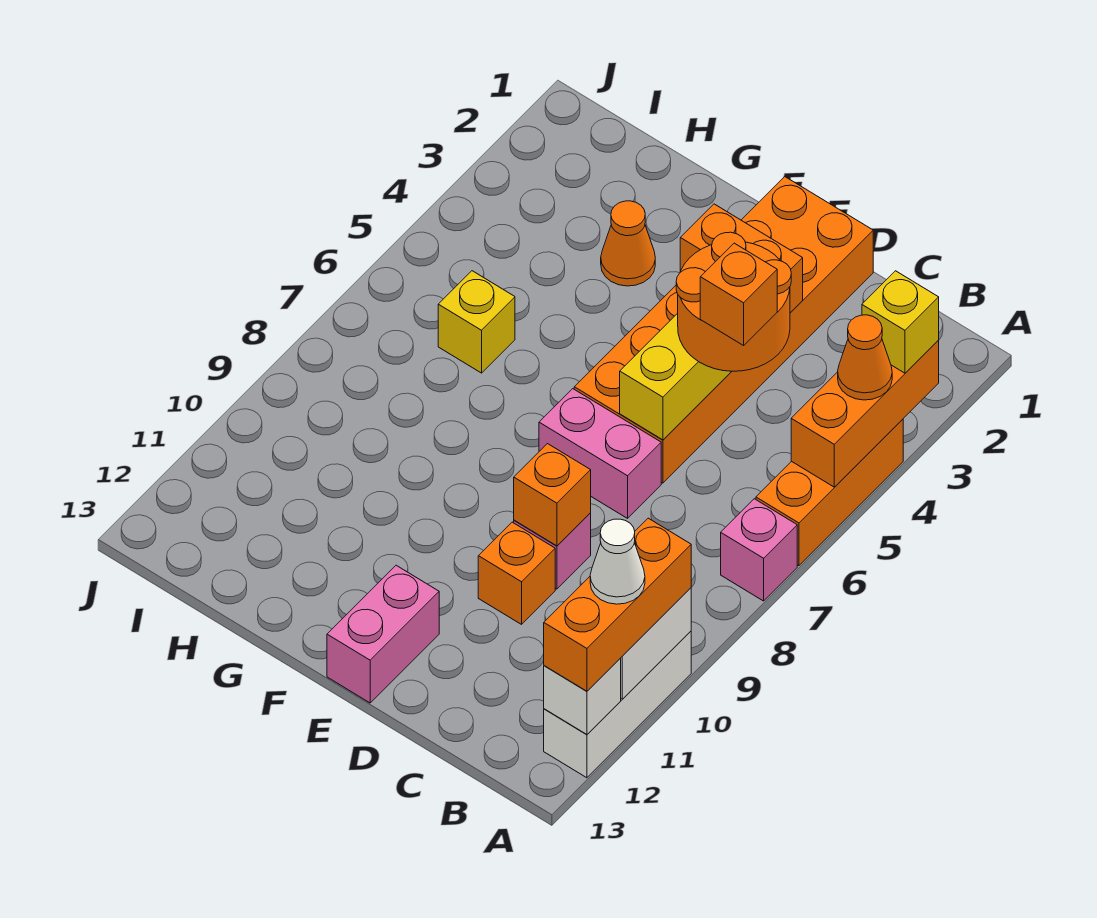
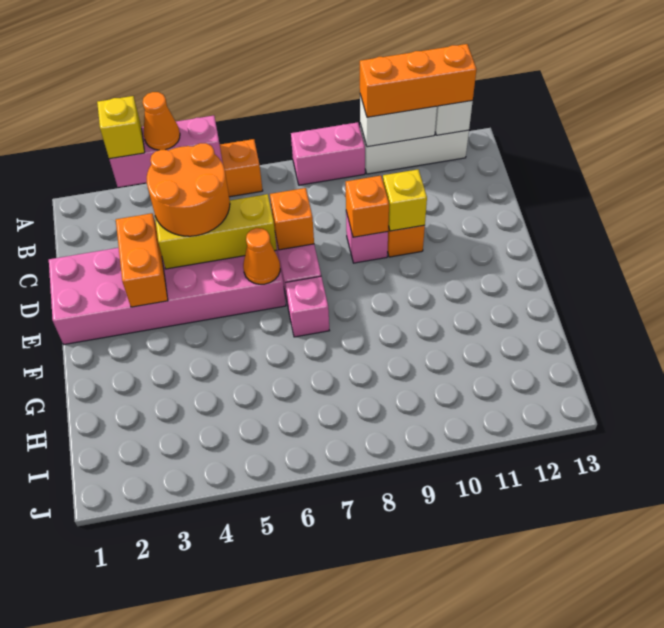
orange brick A3:A5 level 2 -> pink brick A3:A5 level 2
pink brick A7 level 1 -> pink brick F7 level 1
white cone A11 level 4 -> none
orange brick C5 level 4 -> orange brick D7 level 2
orange brick D1:E6 level 1 -> pink brick D1:E6 level 1
pink brick E12:E13 level 1 -> pink brick A8:A9 level 1
orange cone G3 level 1 -> orange cone E6 level 2
yellow brick H6 level 1 -> yellow brick D10 level 2

